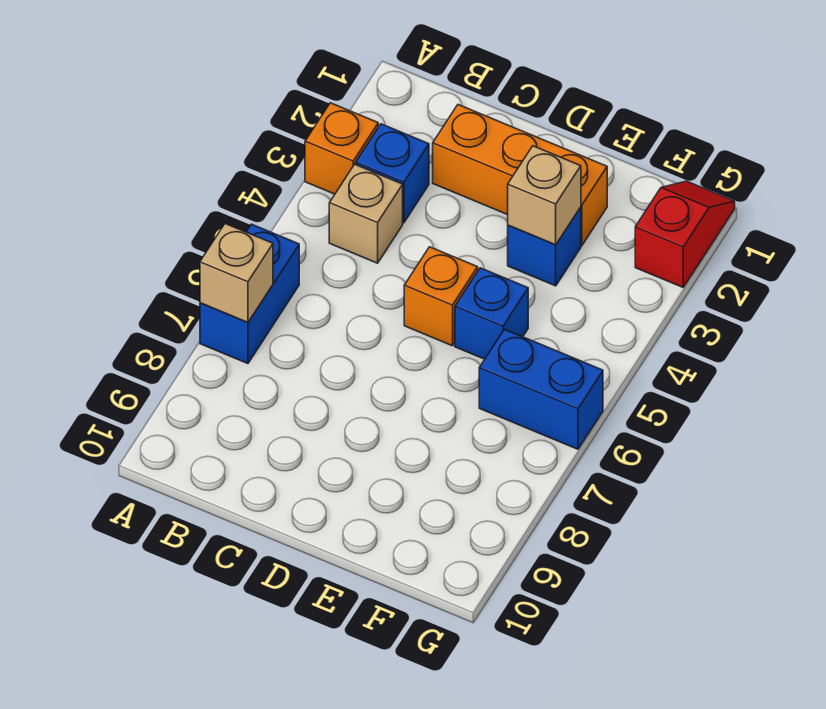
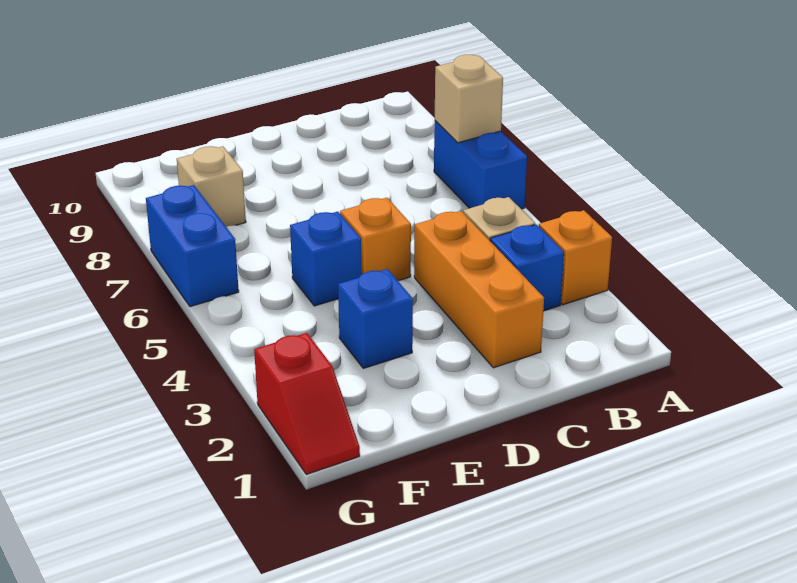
orange brick C2:E2 level 1 -> orange brick C2:C4 level 1
tan brick E3 level 2 -> tan brick F8 level 1
blue brick F6:G6 level 1 -> blue brick G6:G7 level 1

